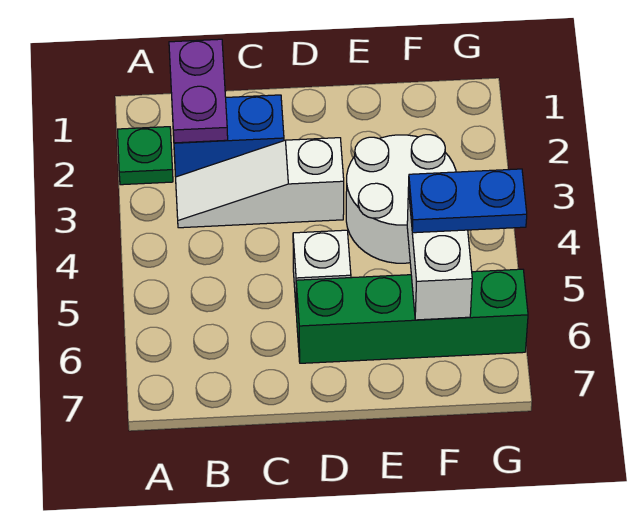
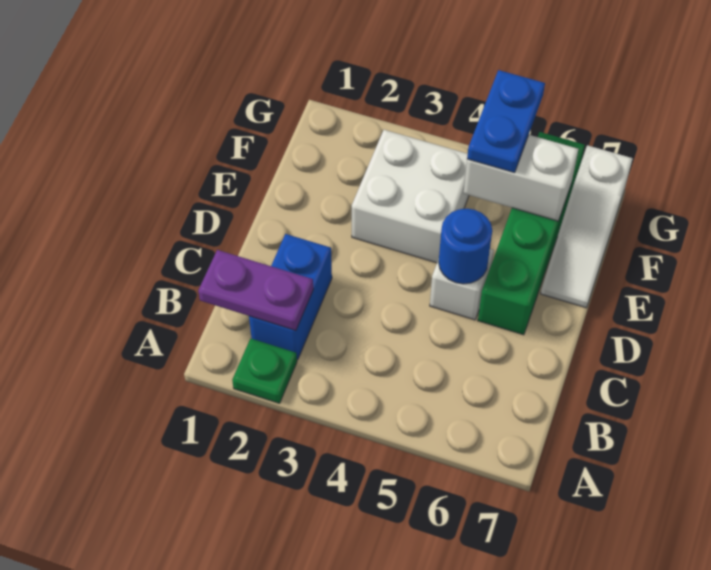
white slope B3:D3 level 1 top D -> white slope E7:G7 level 1 top G
none -> blue round brick D5 level 2
white round brick E3:F4 level 1 -> white brick E3:F4 level 1

